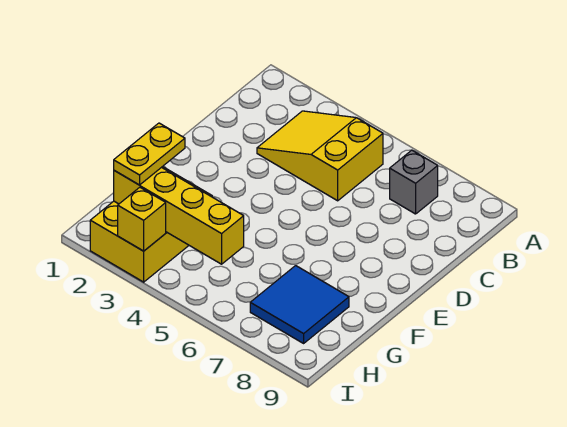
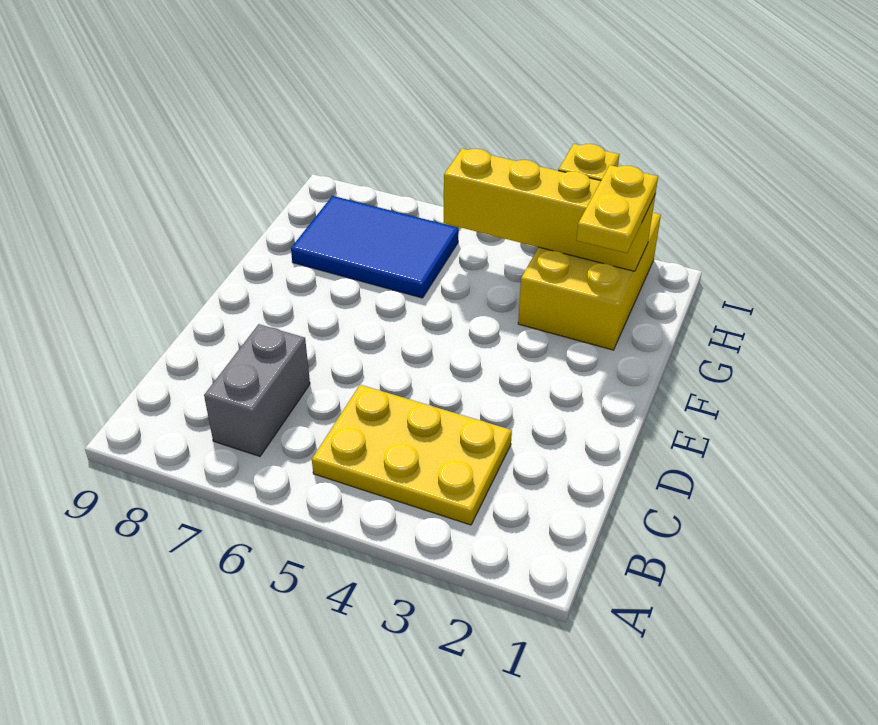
yellow slope B3:C5 level 1 top 5 -> yellow plate B3:C5 level 1
grey brick B7 level 1 -> grey brick B7:C7 level 1
blue tile G7:H8 level 1 -> blue tile G6:H8 level 1

